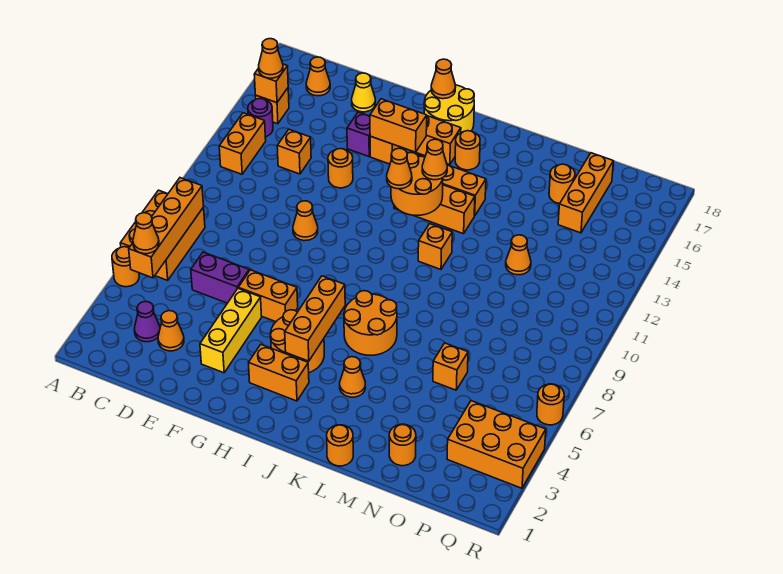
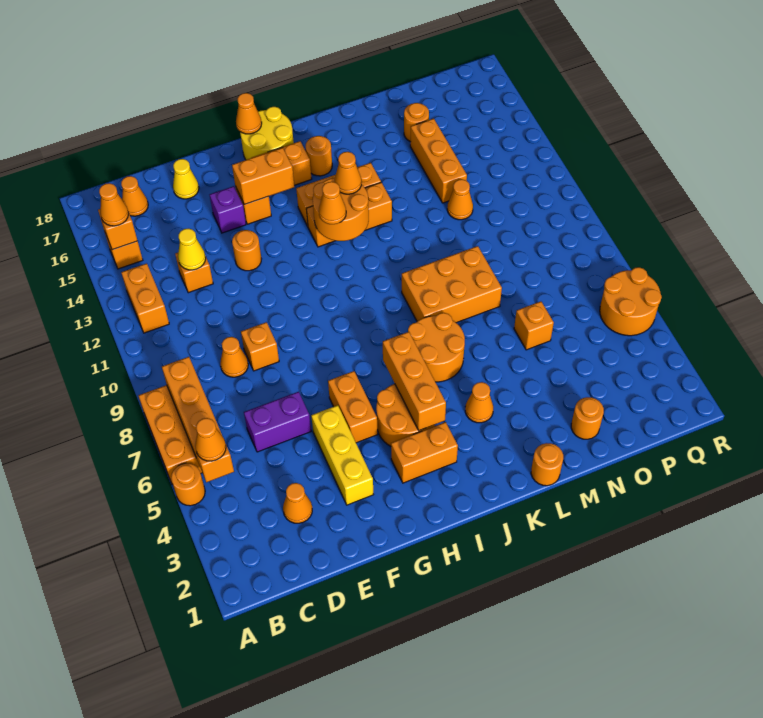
purple round brick B14 level 1 -> none
purple cone C3 level 1 -> none
none -> yellow cone D13 level 2
orange brick F6:G6 level 1 -> orange brick G5:G6 level 1
orange cone F10 level 1 -> orange cone D9 level 1
orange brick K11 level 1 -> orange brick E9 level 1
orange brick O15:O17 level 1 -> orange brick N13:N15 level 1
orange brick P3:R4 level 1 -> orange brick K8:M9 level 1
orange round brick R6 level 1 -> orange round brick Q5:R6 level 1

